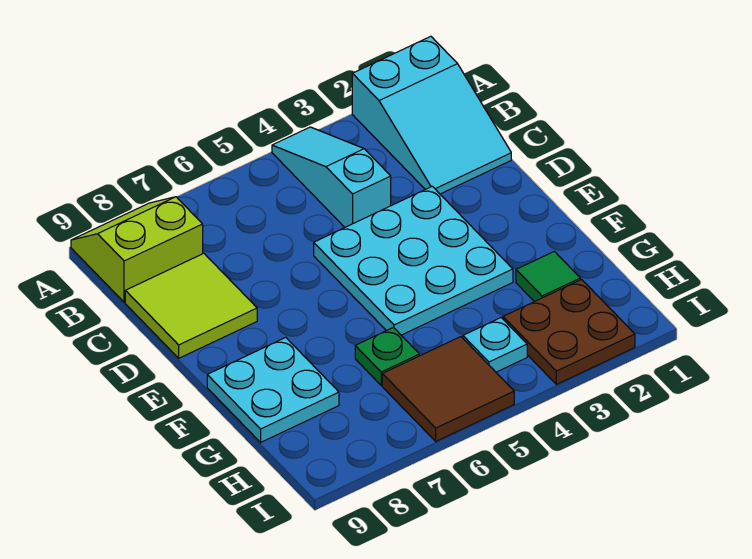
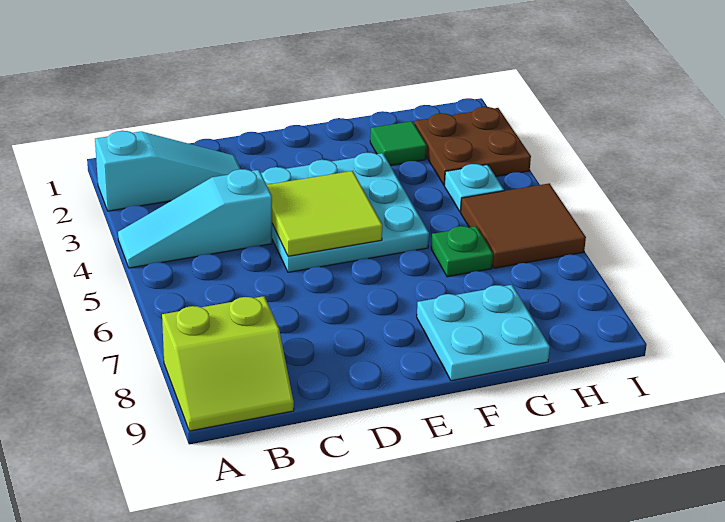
cyan slope A1:C2 level 1 top A -> cyan slope A2:C2 level 1 top A
lime slope A8:B9 level 1 top B -> lime slope A8:B9 level 1 top 8
lime tile C8:D9 level 1 -> lime tile D4:E5 level 2

